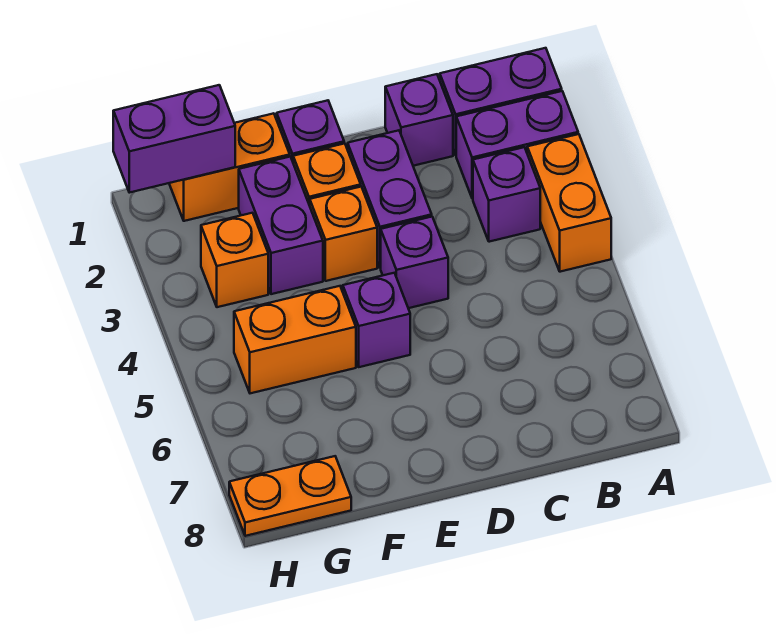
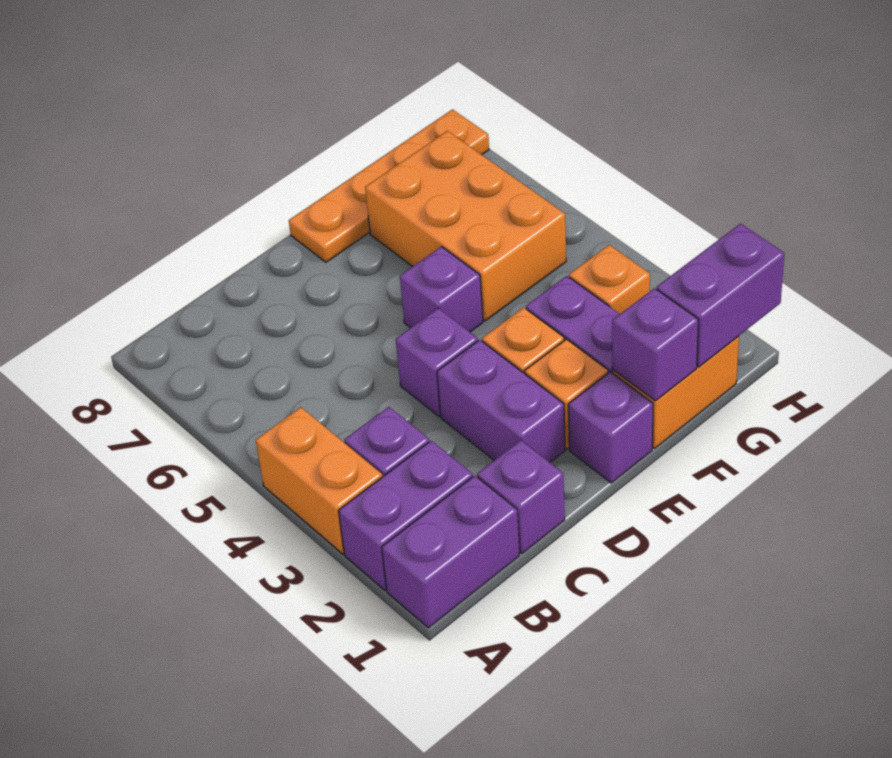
none -> purple brick F1 level 2
orange brick F5:G5 level 1 -> orange brick F5:G7 level 1
orange plate G8:H8 level 1 -> orange plate E8:H8 level 1

